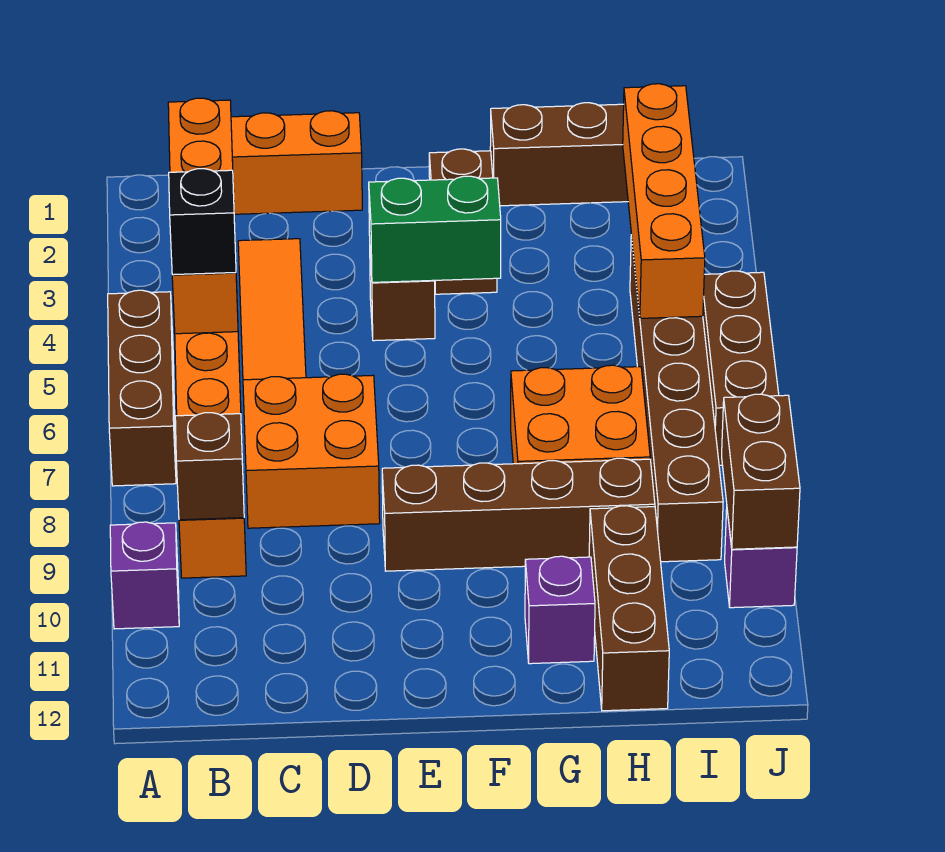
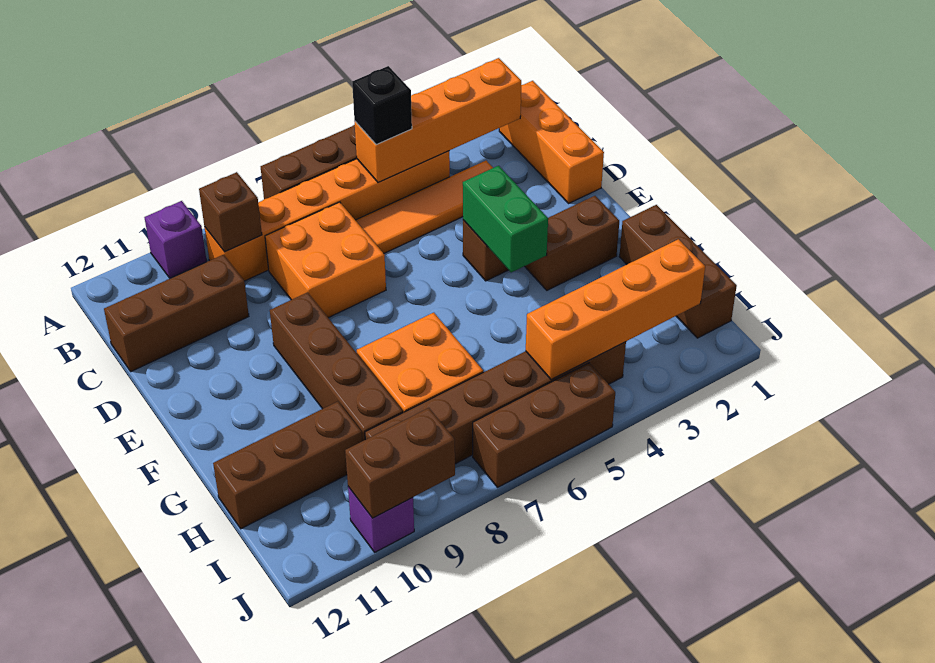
none -> brown brick C10:C12 level 1
purple brick G11 level 1 -> none

